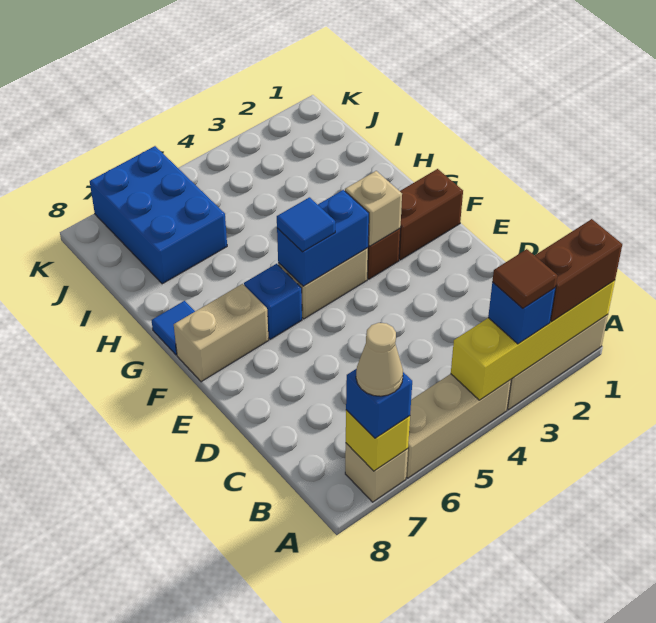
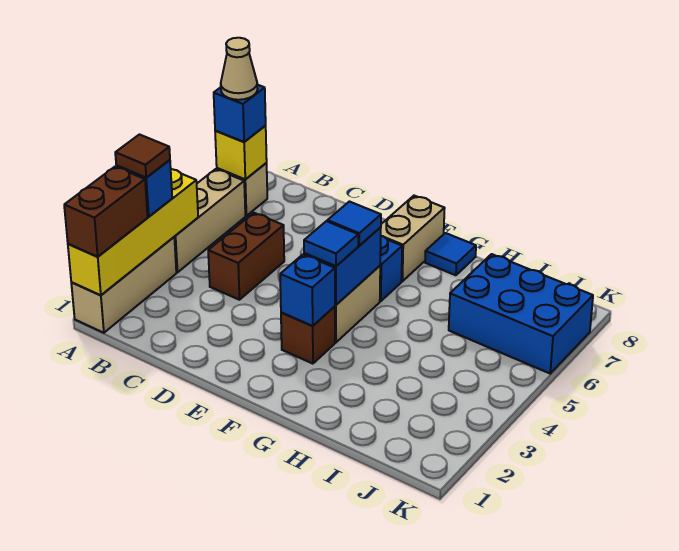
brown brick F1:F2 level 1 -> brown brick C4:C5 level 1
tan brick F3 level 2 -> blue brick F3 level 2
none -> blue tile F4 level 3

